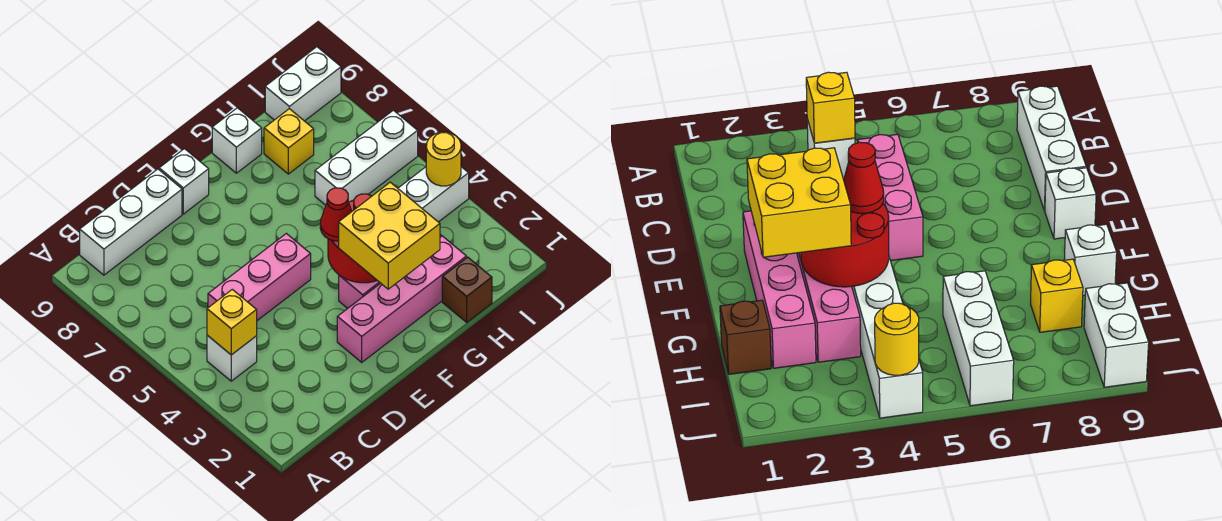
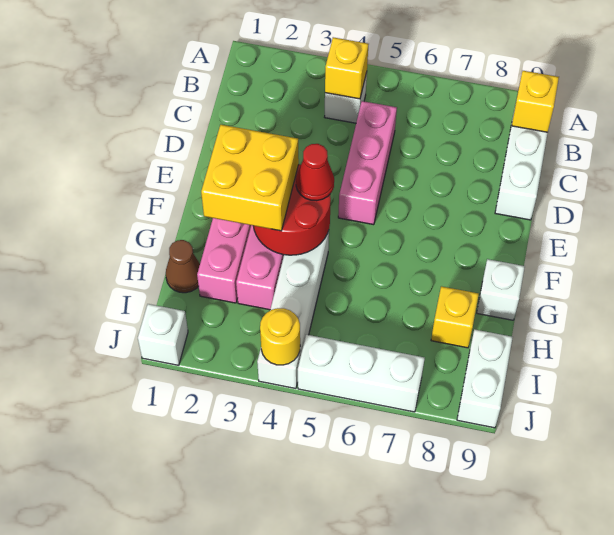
none -> yellow brick B9 level 2
white brick E9 level 1 -> white brick J1 level 1
brown brick H1 level 1 -> brown cone H1 level 1
white brick H6:J6 level 1 -> white brick J5:J7 level 1

